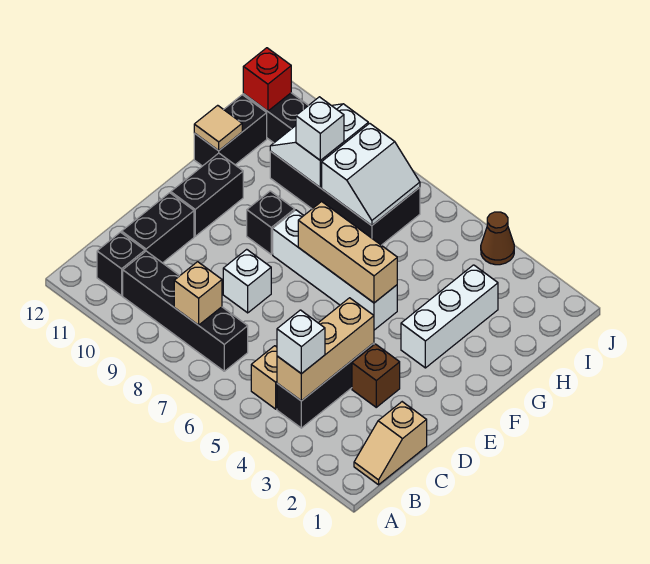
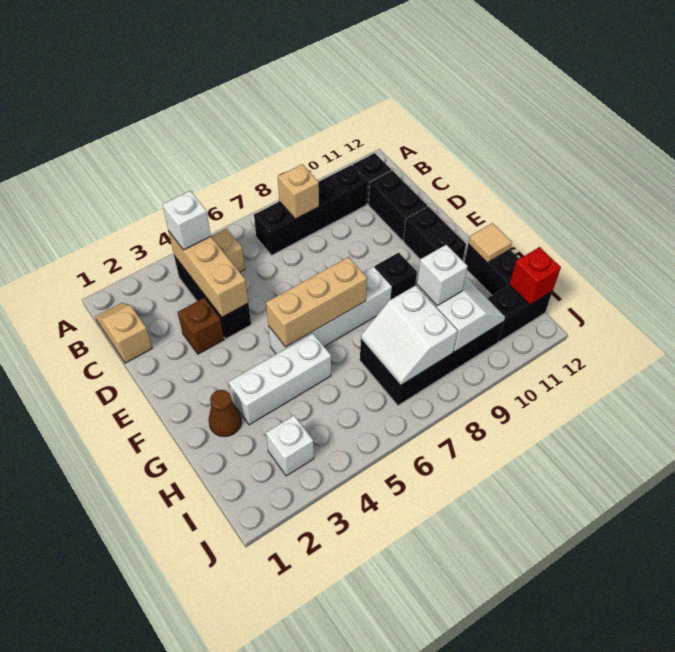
white brick D8 level 1 -> white brick I3 level 1
white brick F3:H3 level 1 -> white brick G3:G5 level 1
brown cone J4 level 1 -> brown cone G2 level 1

